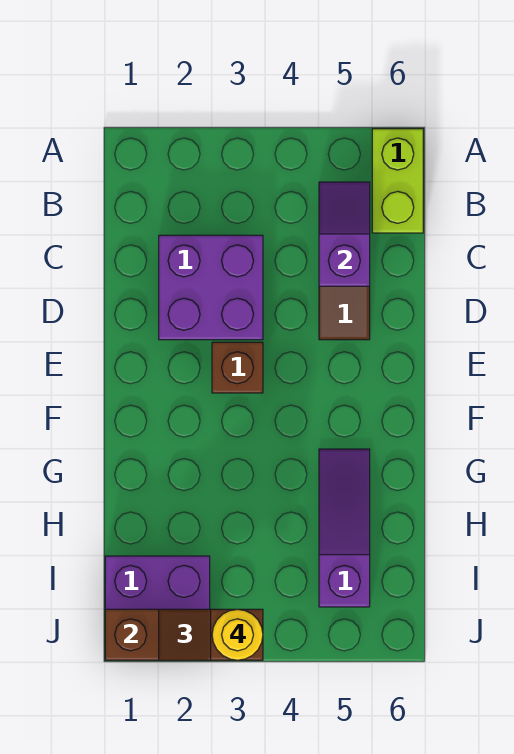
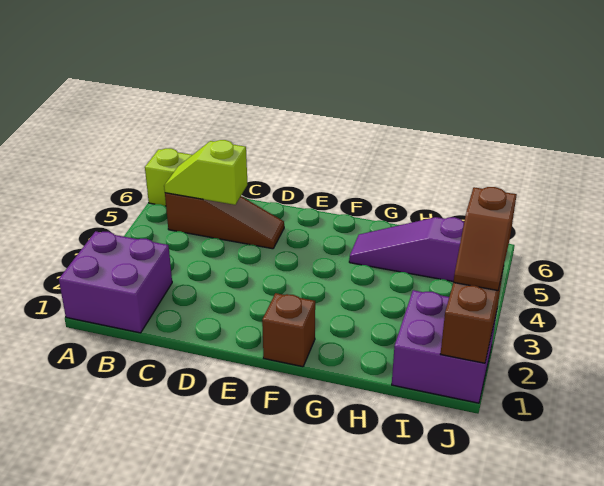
purple slope B5:C5 level 2 top C -> lime slope B5:C5 level 2 top C
purple brick C2:D3 level 1 -> purple brick A1:B2 level 1
brown brick E3 level 1 -> brown brick F1 level 1
yellow round brick J3 level 4 -> none

